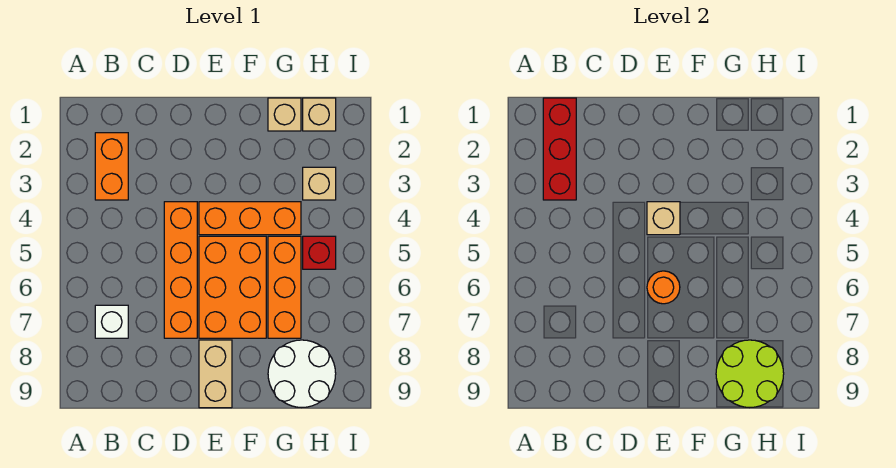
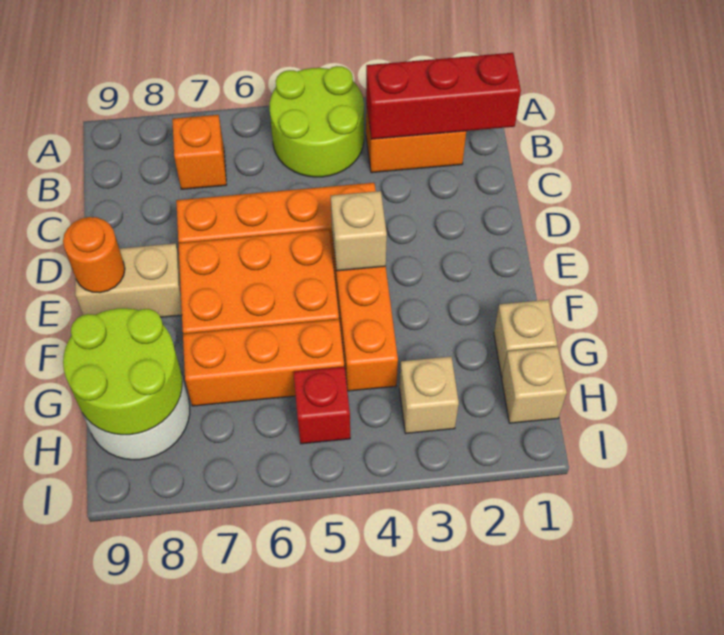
none -> lime round brick A4:B5 level 1
white brick B7 level 1 -> orange brick B7 level 1
orange round brick E6 level 2 -> orange round brick E9 level 2

